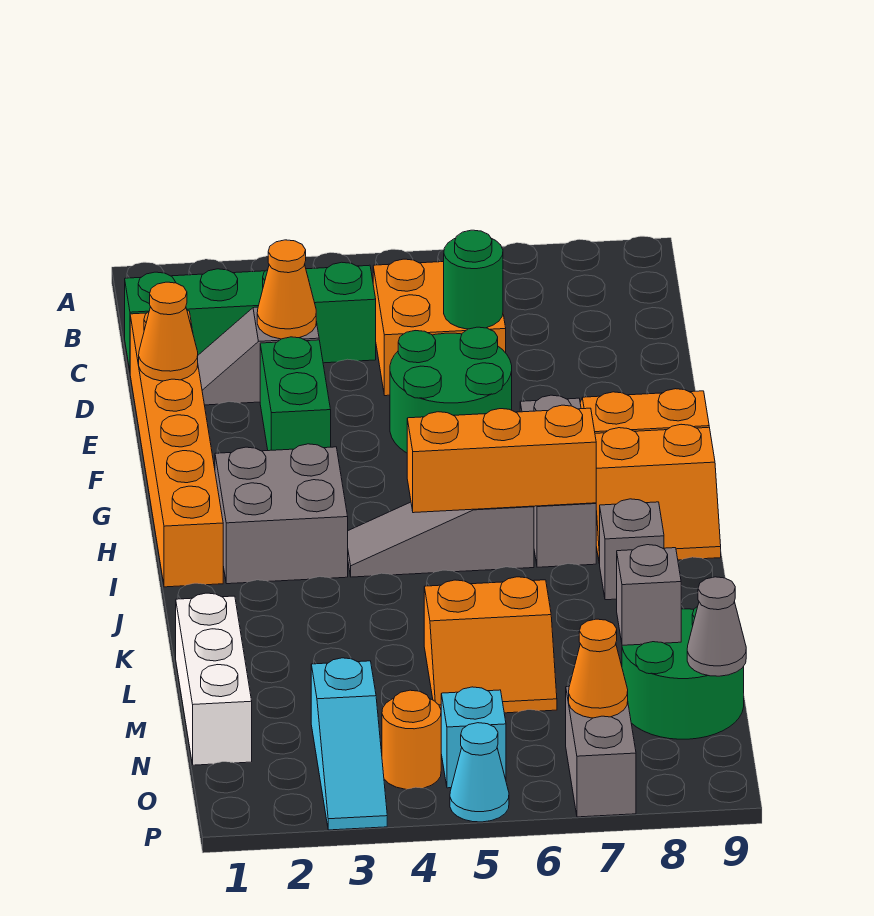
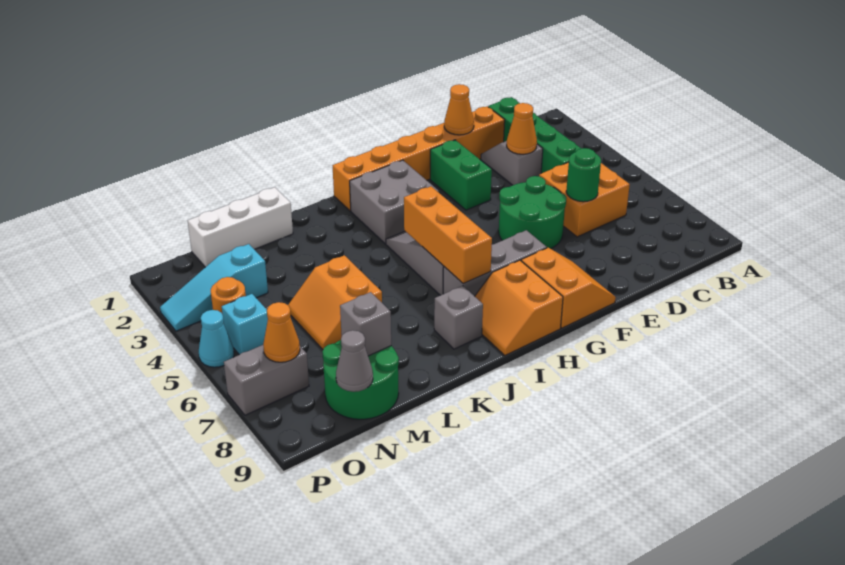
green brick E3:F3 level 1 -> green brick F2:F3 level 1

